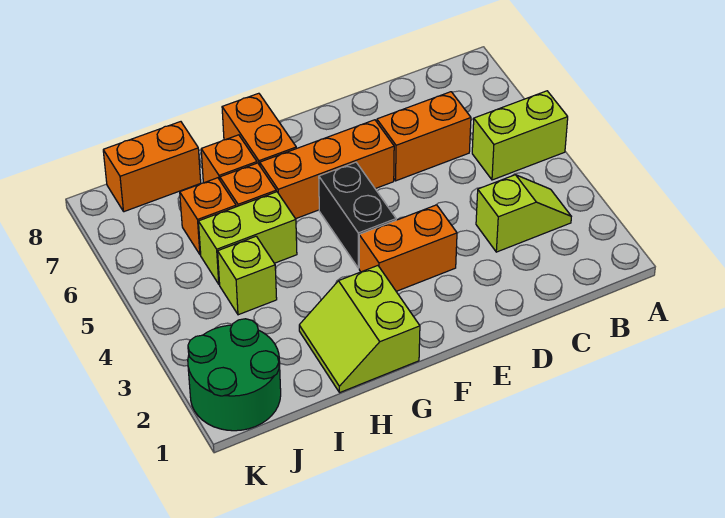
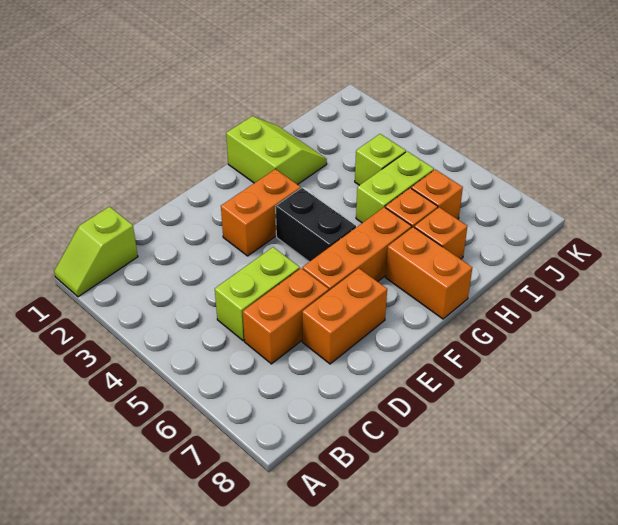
lime brick A5:B5 level 1 -> lime brick C5:D5 level 1
lime slope B3:C3 level 1 top C -> lime slope A1:B1 level 1 top B
orange brick I8:J8 level 1 -> orange brick D7:E7 level 1
green round brick J1:K2 level 1 -> none

